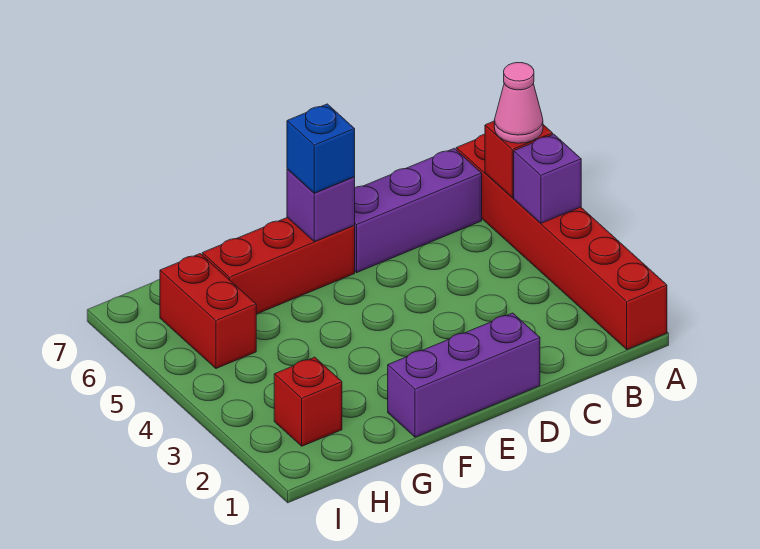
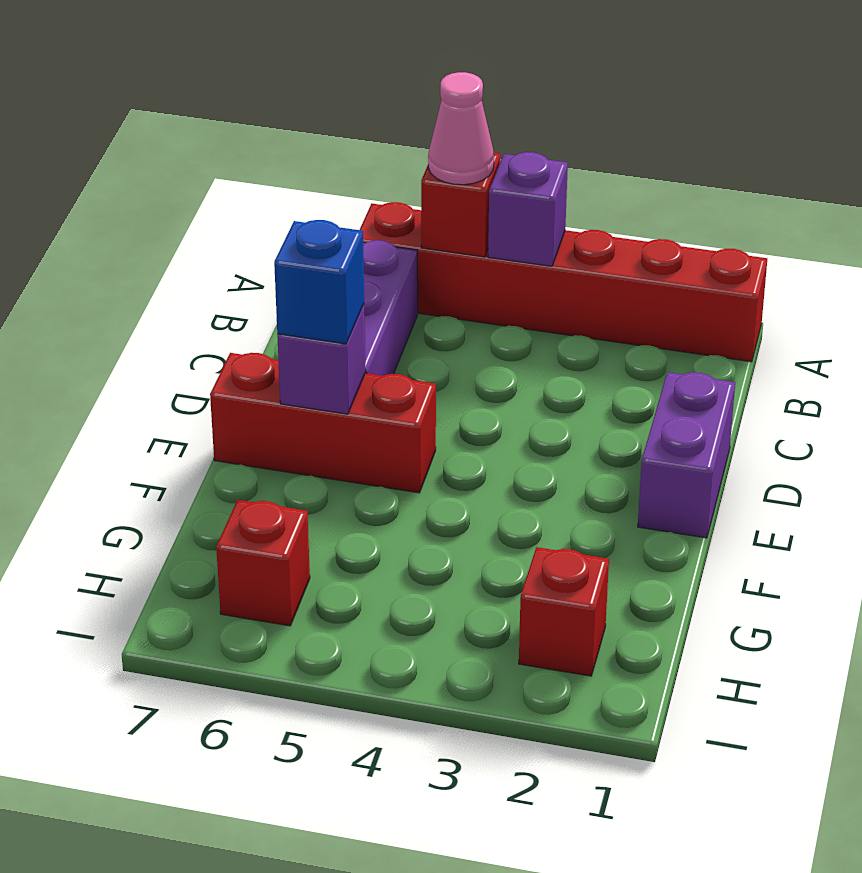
purple brick D1:F1 level 1 -> purple brick D1:E1 level 1
red brick E6:G6 level 1 -> red brick E5:E7 level 1
red brick H5:H6 level 1 -> red brick H6 level 1

